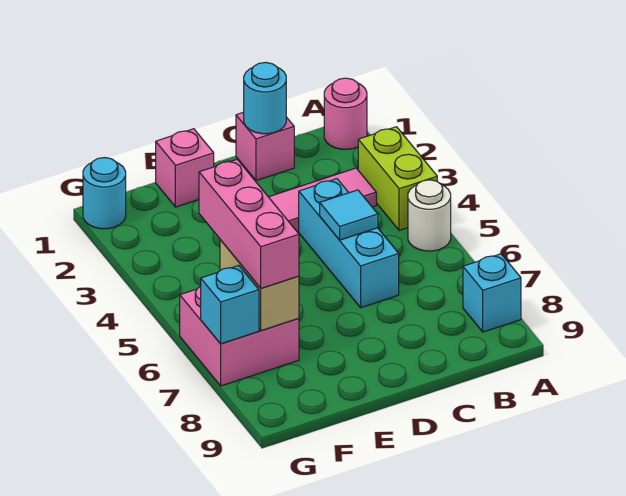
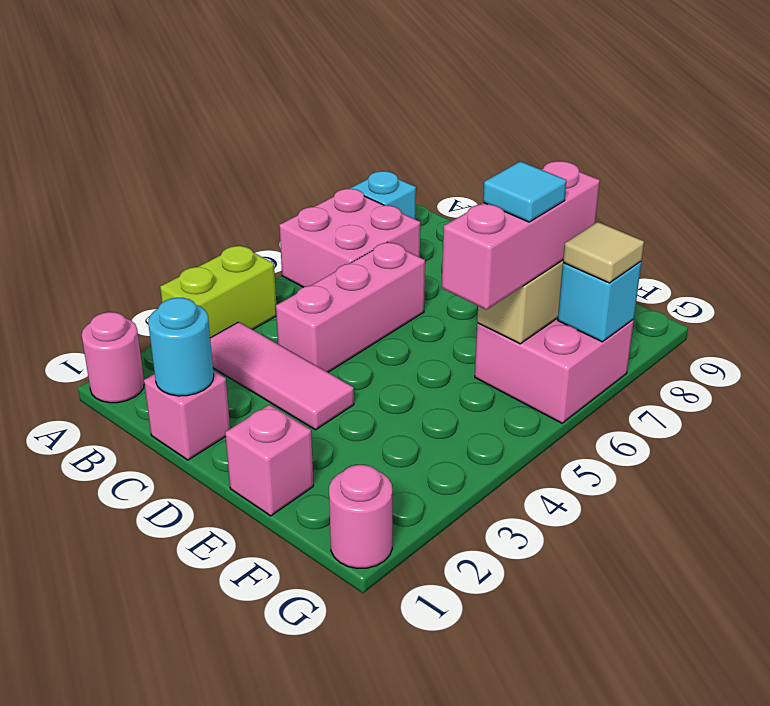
white round brick A5 level 1 -> none
none -> pink brick A6:B7 level 1
cyan brick C4:C6 level 1 -> pink brick C4:C6 level 1
cyan tile C5 level 2 -> cyan tile F6 level 4
cyan round brick G1 level 1 -> pink round brick G1 level 1
none -> tan tile G7 level 3

